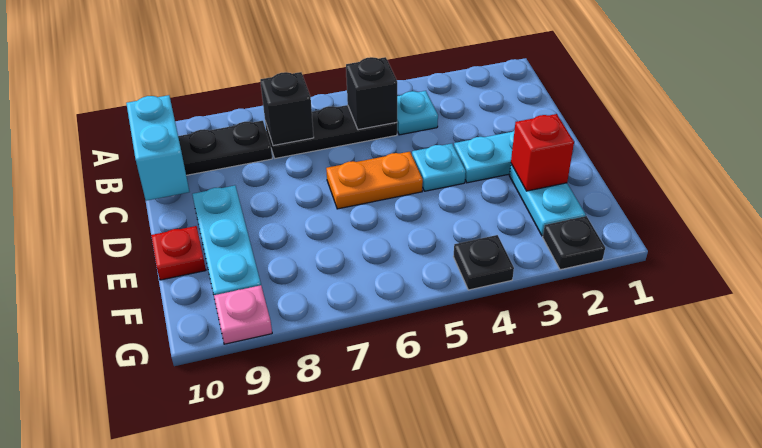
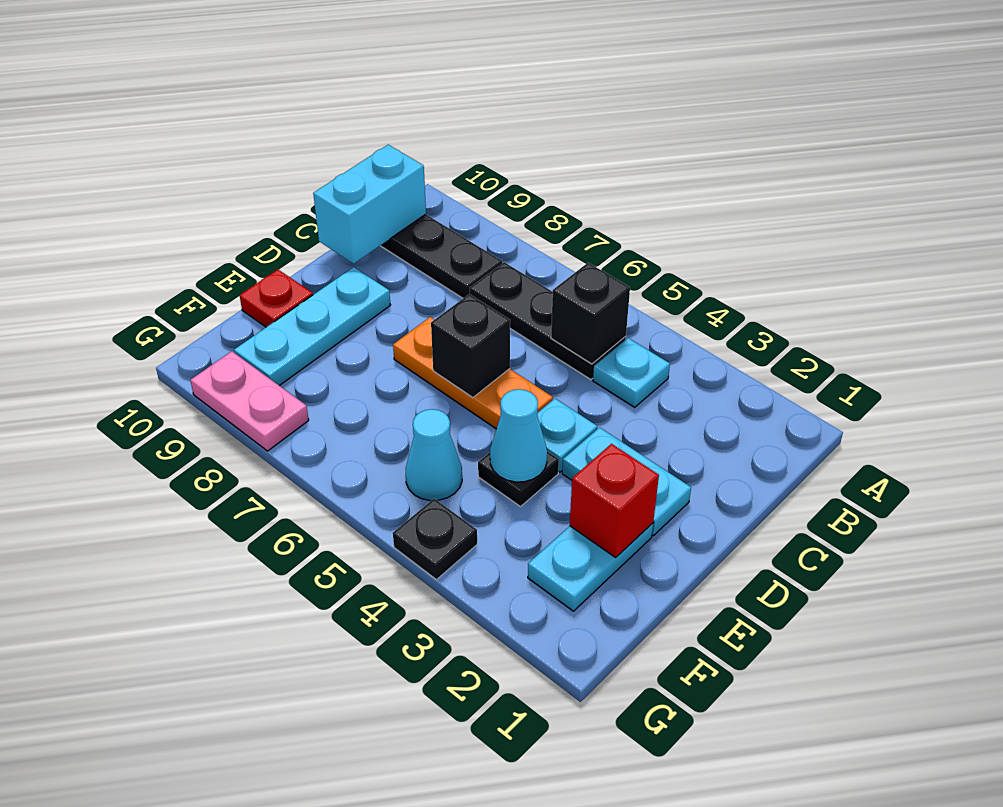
black brick B7 level 2 -> black brick D6 level 2
orange plate D5:D6 level 1 -> orange plate D5:D7 level 1
none -> cyan cone E4 level 2
none -> cyan cone F5 level 1
black plate G2 level 1 -> black plate E4 level 1
pink plate G9 level 1 -> pink plate G8:G9 level 1

